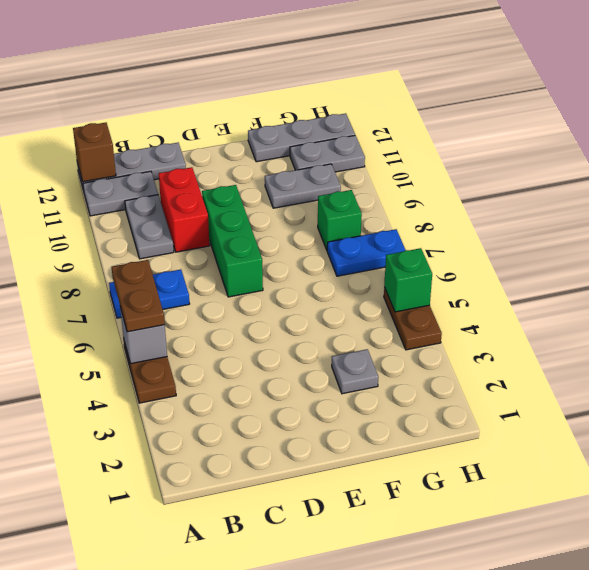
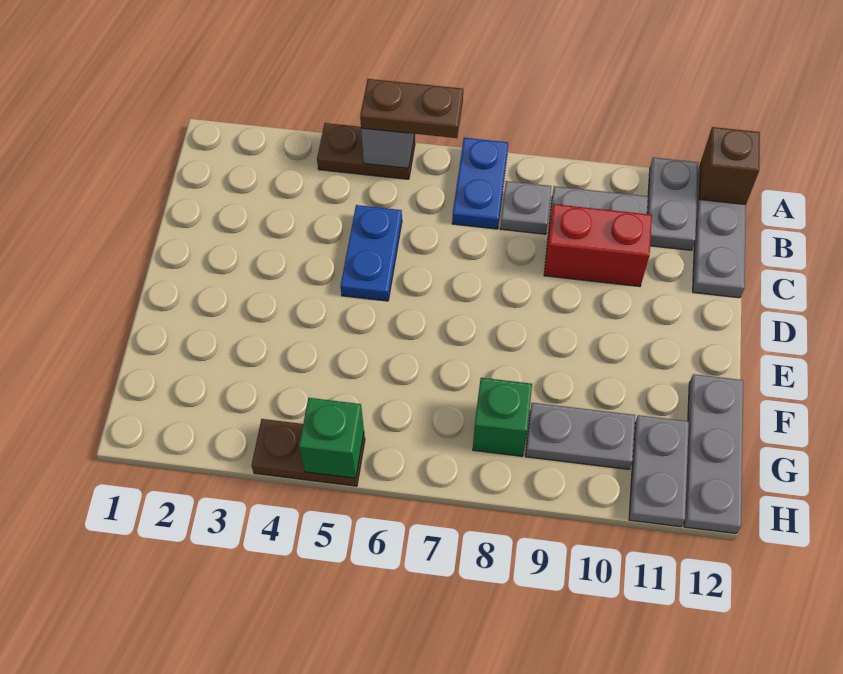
green brick D7:D9 level 1 -> none
grey plate F3 level 1 -> grey plate B8 level 1
grey plate F10:G10 level 1 -> grey plate G9:G10 level 1
blue plate G7:H7 level 1 -> blue plate C5:D5 level 1

